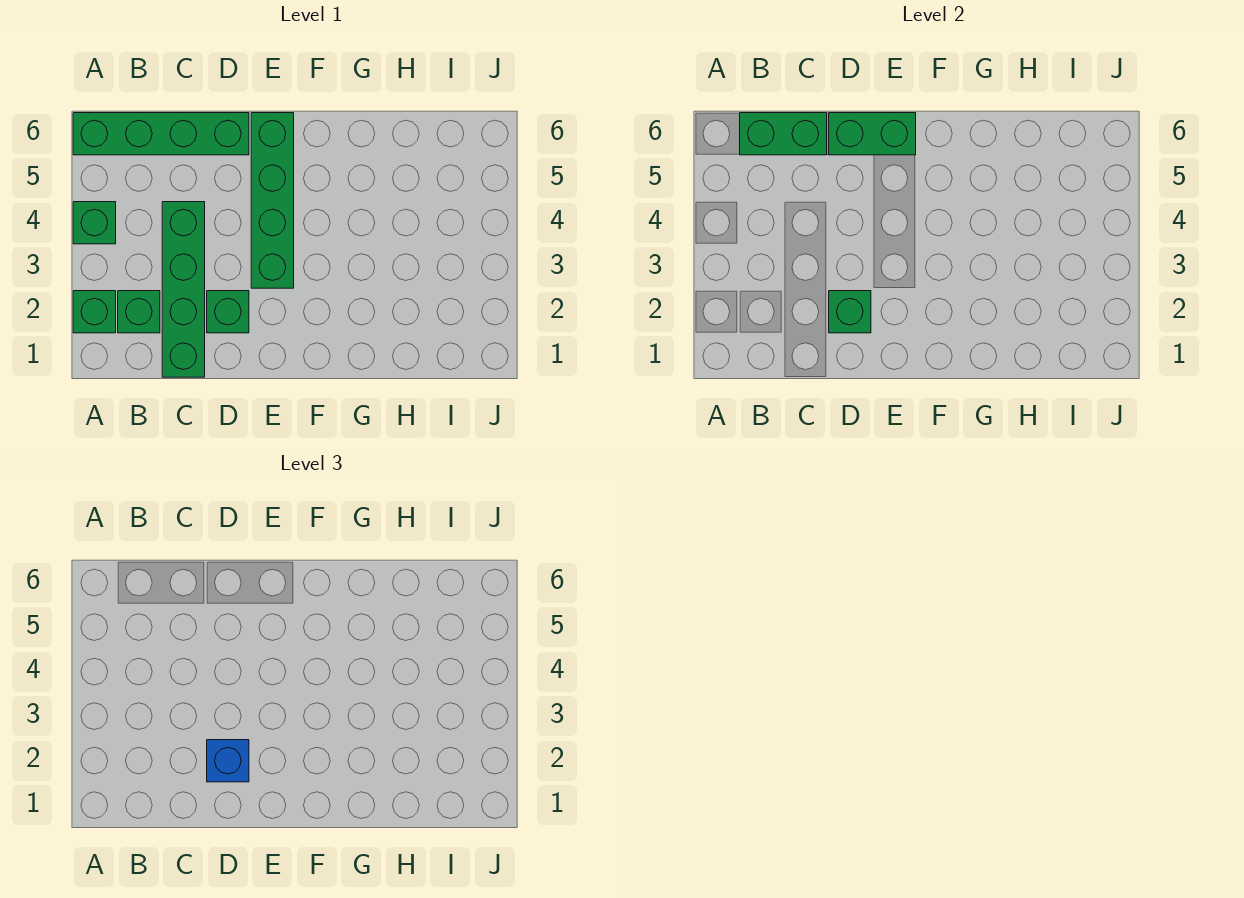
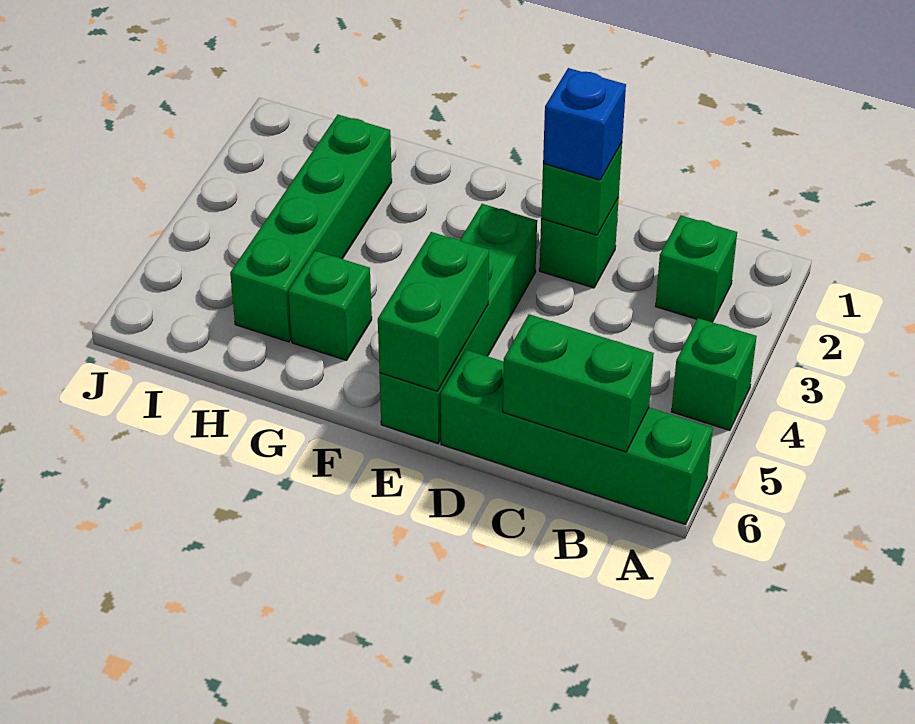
green brick A2 level 1 -> green brick G5 level 1
green brick C1:C4 level 1 -> green brick H2:H5 level 1
green brick D6:E6 level 2 -> green brick E5:E6 level 2

